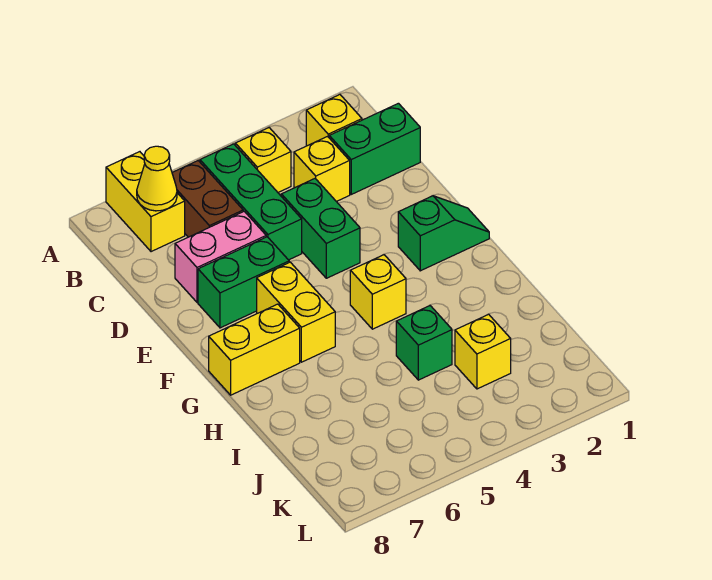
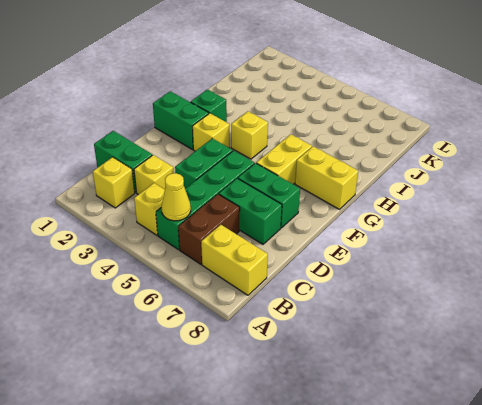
yellow brick A7:B7 level 1 -> yellow brick B7:B8 level 1
green brick B5:D5 level 1 -> green brick B5:E5 level 1
yellow cone B7 level 2 -> yellow cone B5 level 2
pink brick D6:D7 level 1 -> green brick D6:D7 level 1
green slope F1:F2 level 1 top 2 -> green brick F1:F2 level 1
green brick I4 level 1 -> green brick G2 level 1
yellow brick J3 level 1 -> yellow brick F3 level 1

